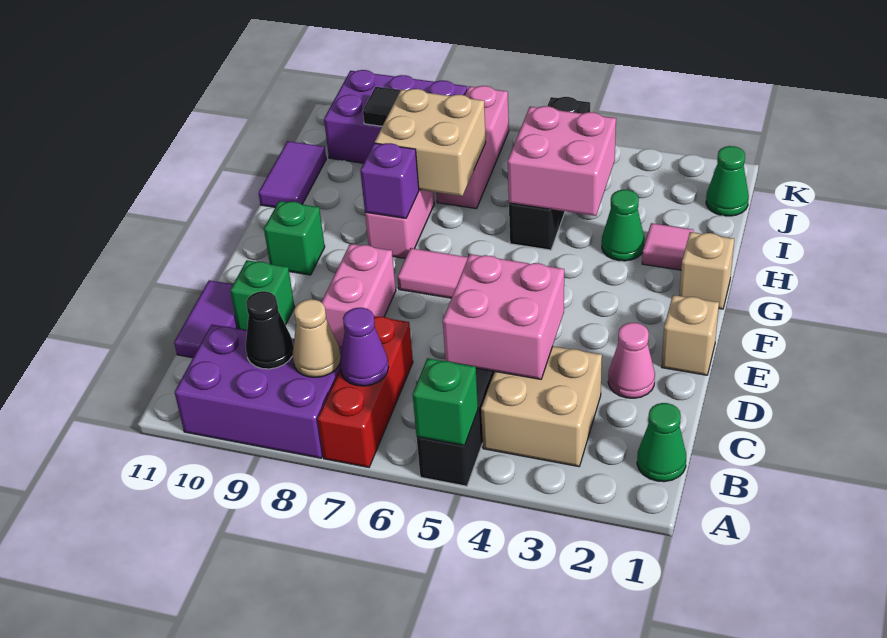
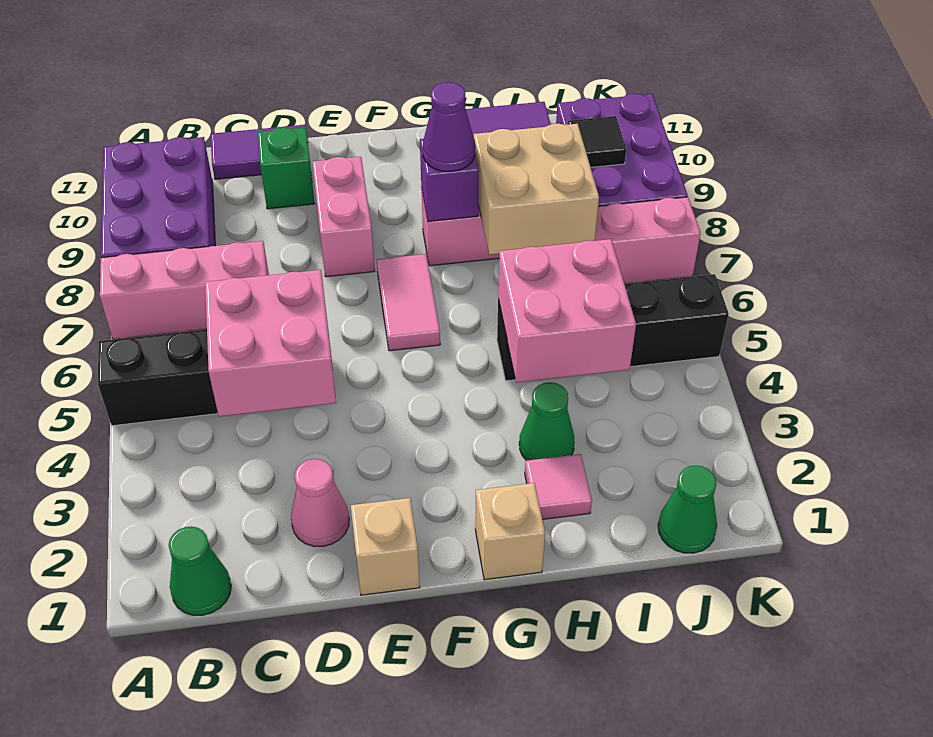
green brick A5 level 2 -> none
red brick A7:C7 level 1 -> pink brick A7:C7 level 1
tan brick B3:C4 level 1 -> none
purple cone B7 level 2 -> purple cone G8 level 3
tan cone B8 level 2 -> none
black cone B9 level 2 -> none
pink brick D8:E8 level 1 -> pink brick E8:E9 level 1
green brick F10 level 1 -> none

